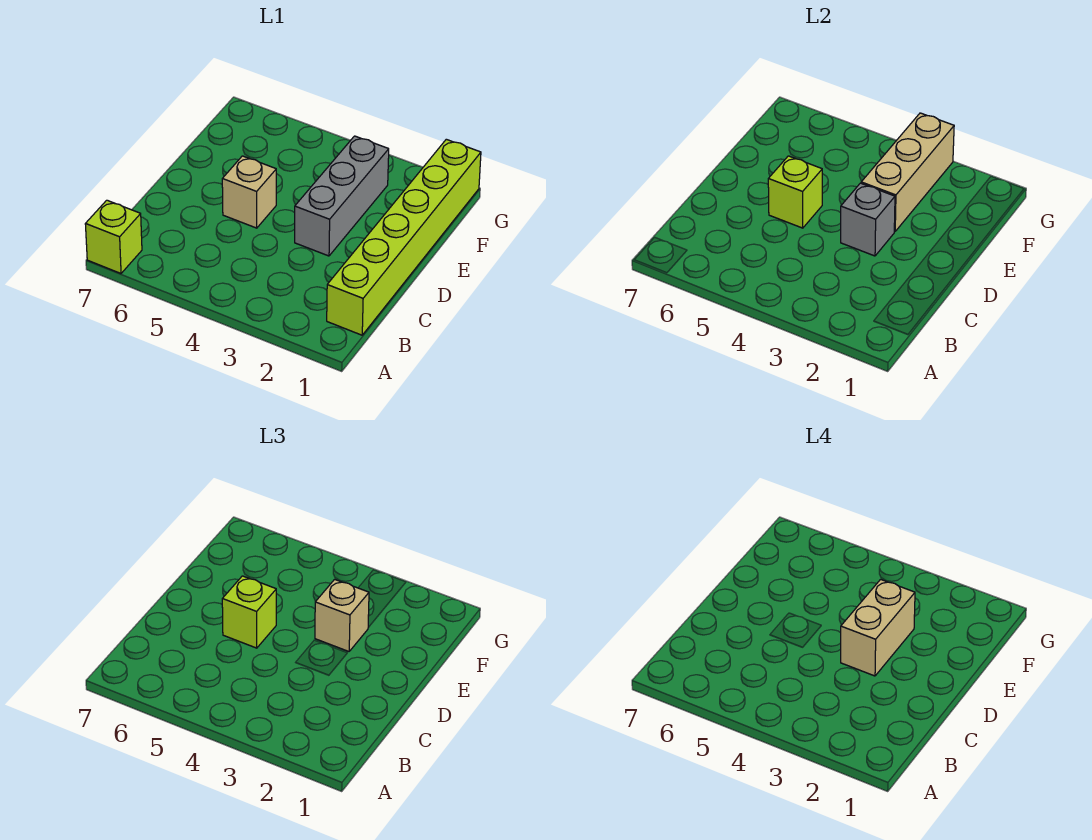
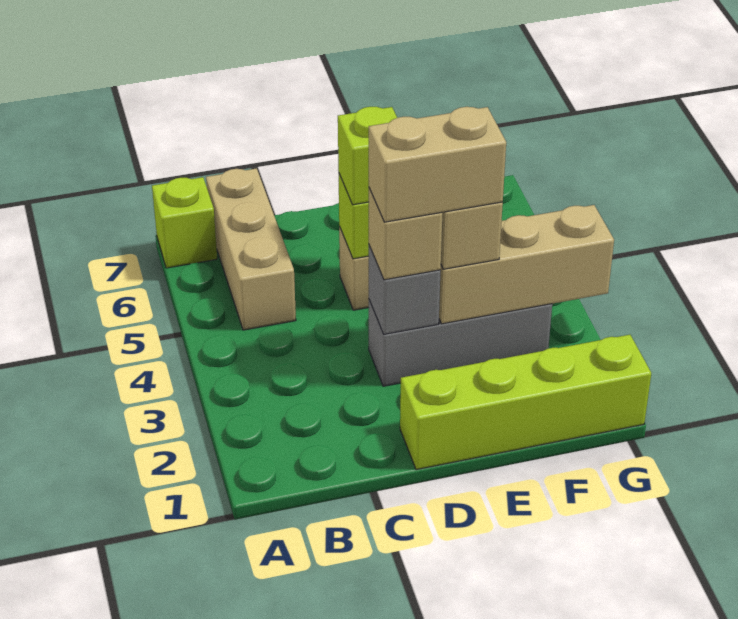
lime brick B1:G1 level 1 -> lime brick D1:G1 level 1
none -> tan brick B5:B7 level 1
none -> tan brick D3 level 3

